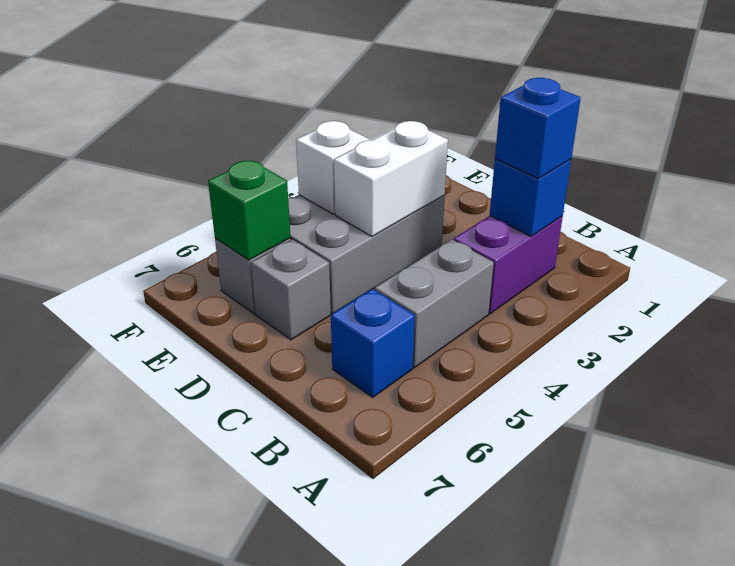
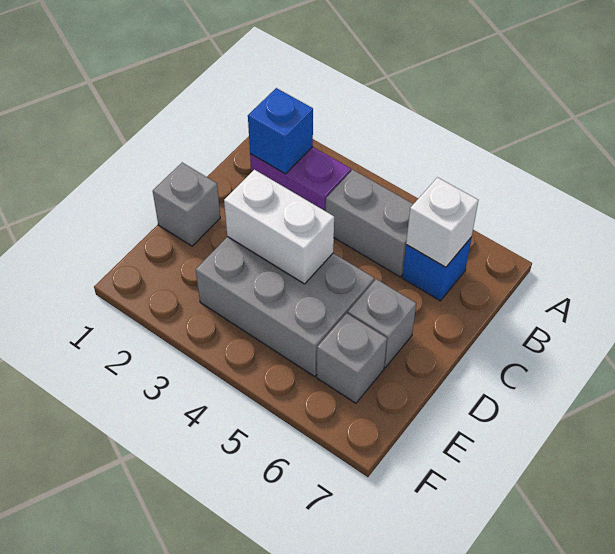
blue brick B2 level 3 -> none
none -> grey brick D1 level 1
white brick E4 level 2 -> white brick B6 level 2
green brick E6 level 2 -> none

